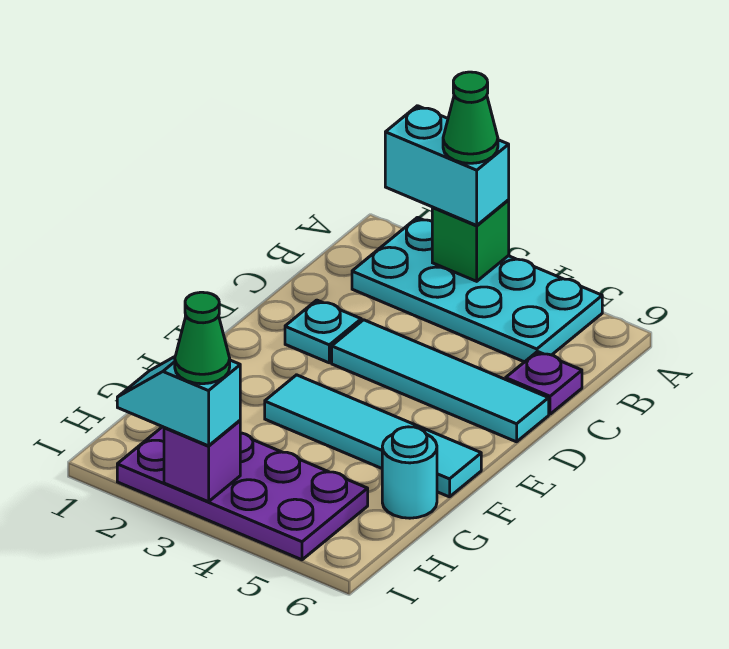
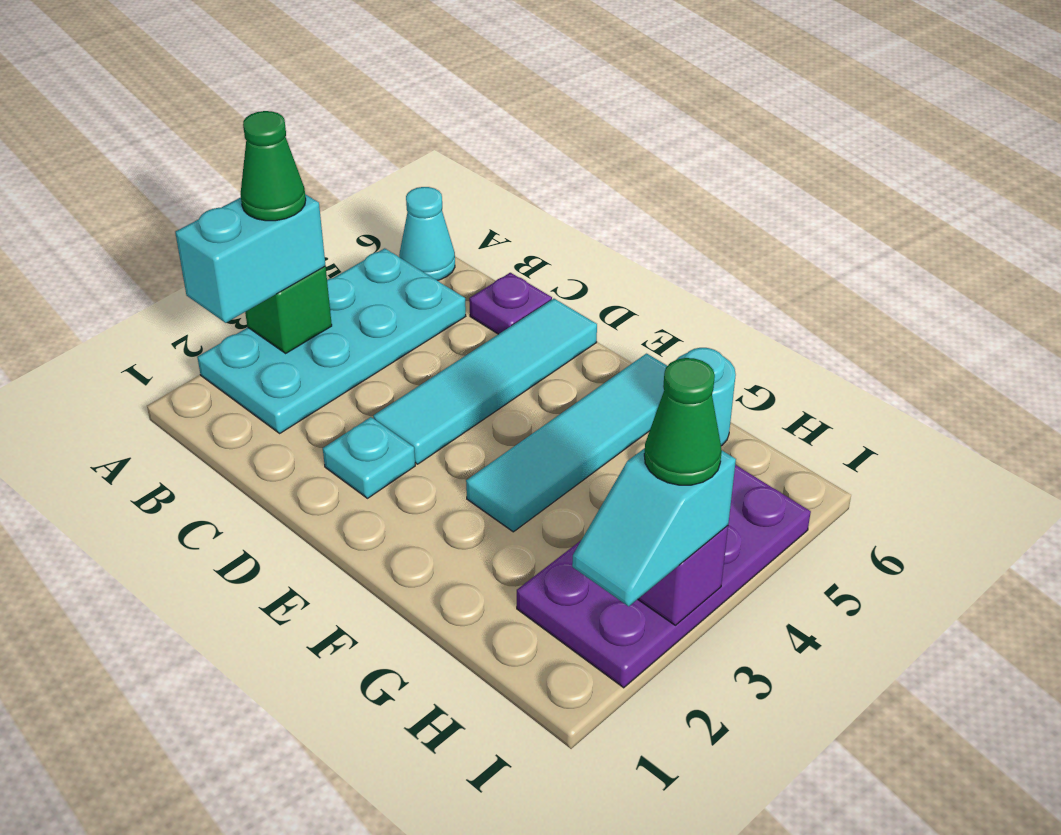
none -> cyan cone A6 level 1

